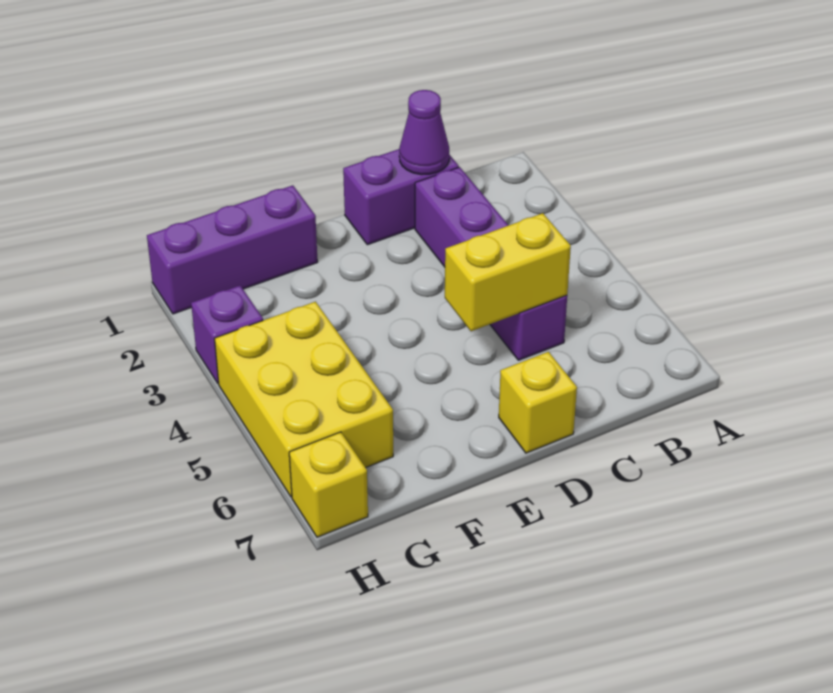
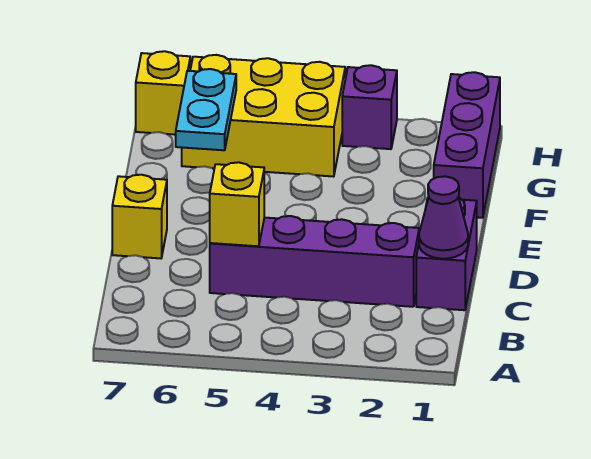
yellow brick C5:D5 level 2 -> yellow brick C5 level 2
none -> cyan plate F6:G6 level 2

